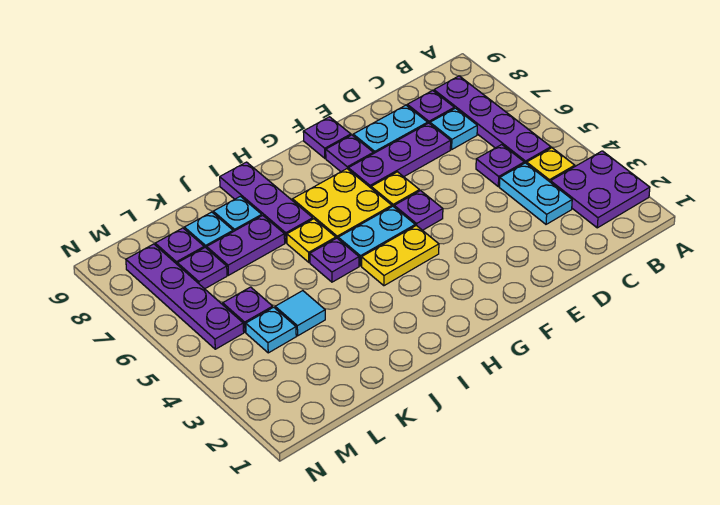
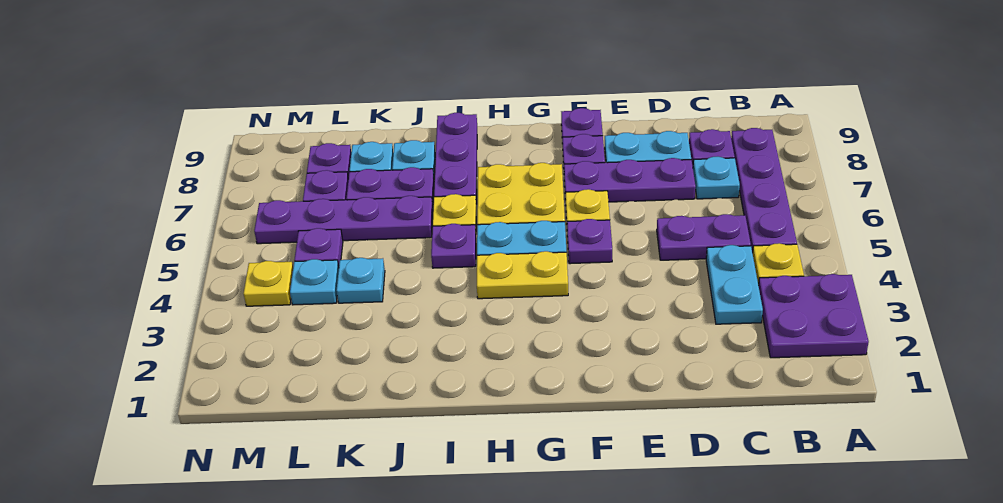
purple plate C5 level 1 -> purple plate C5:D5 level 1
cyan tile K4 level 1 -> cyan plate K4 level 1
none -> yellow plate M4 level 1
purple plate M5:M8 level 1 -> purple plate J6:M6 level 1

